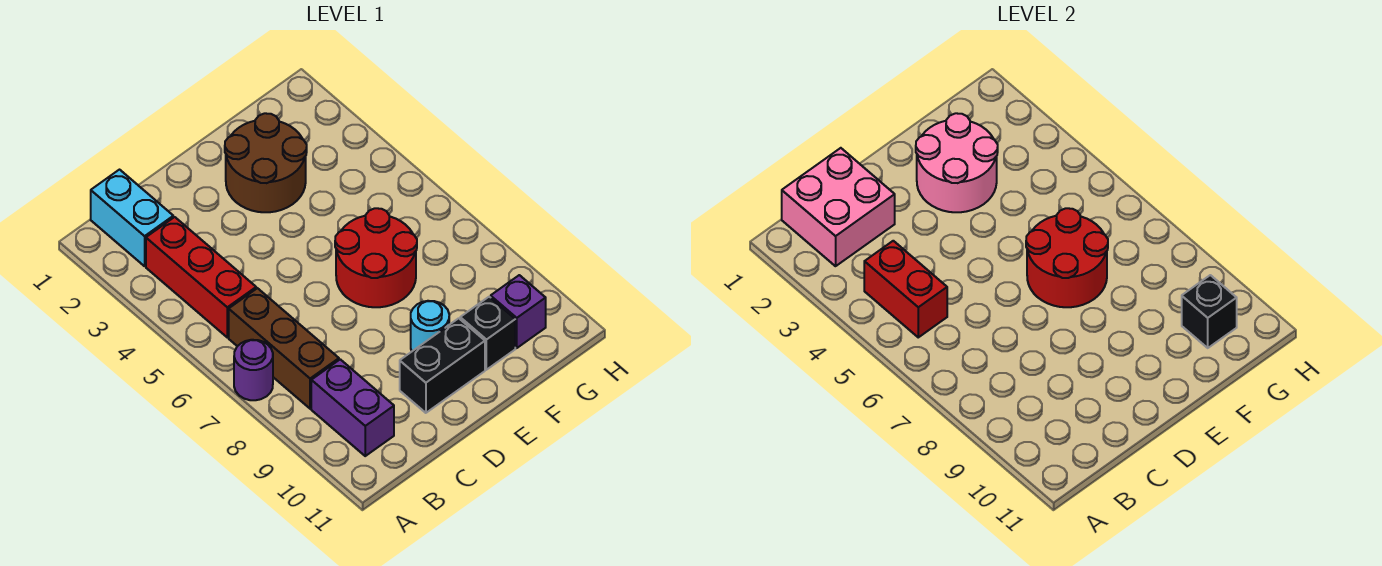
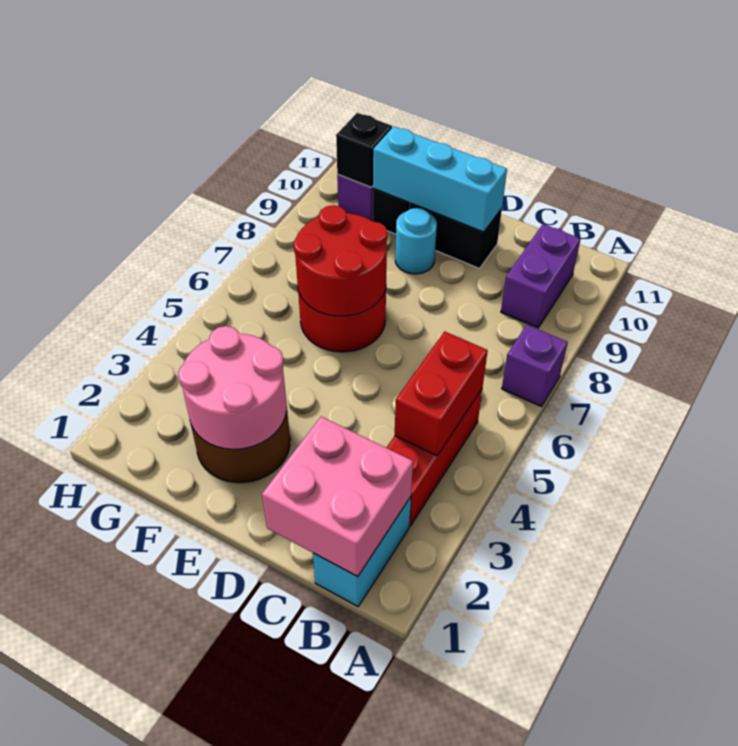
purple round brick A7 level 1 -> purple brick A7 level 1
brown brick B6:B8 level 1 -> none
none -> cyan brick D10:F10 level 2

